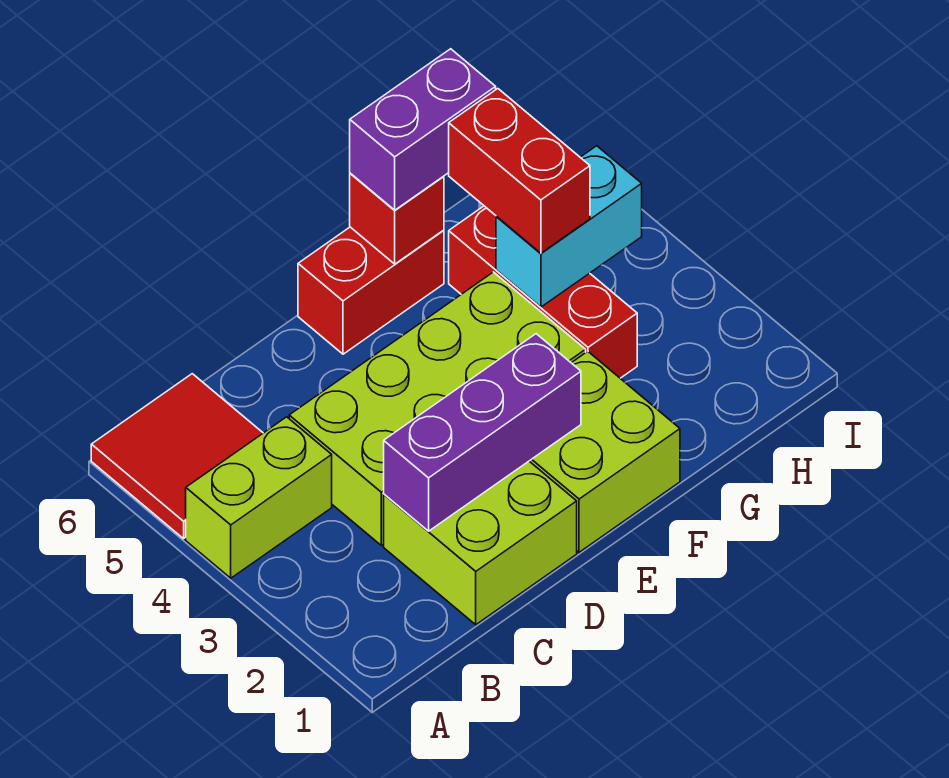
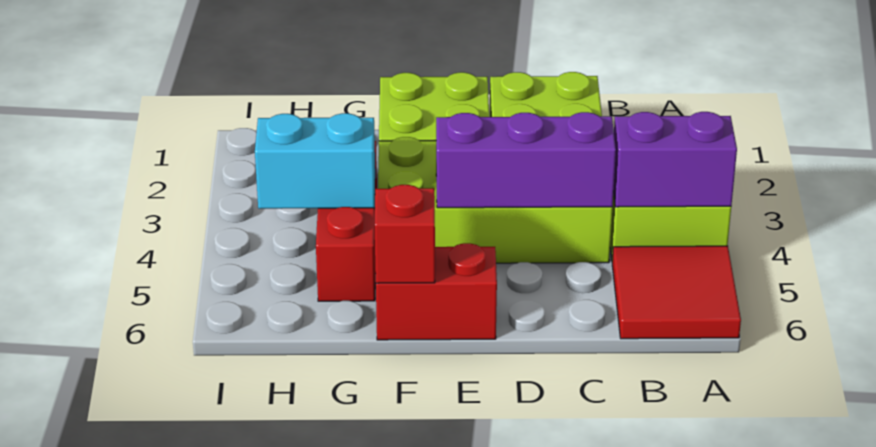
purple brick C2:E2 level 2 -> purple brick C4:E4 level 2
purple brick F6:G6 level 3 -> purple brick A4:B4 level 2
red brick G4:G5 level 3 -> none

